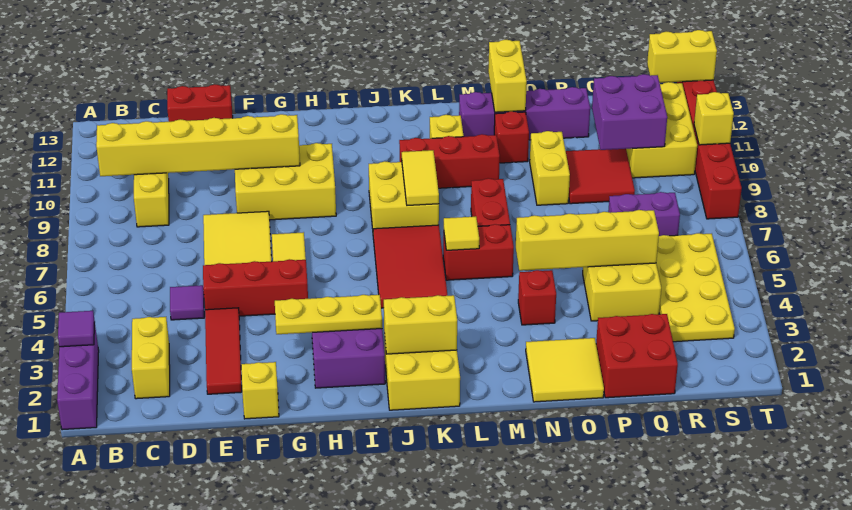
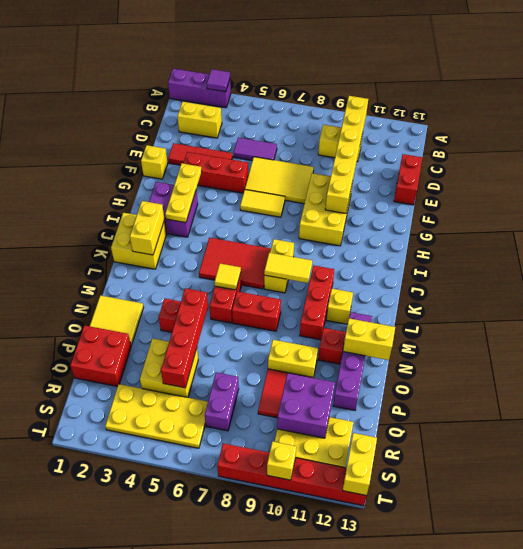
purple tile D5 level 1 -> purple tile D5:D6 level 1
red brick E5:G5 level 1 -> red brick F3:F5 level 1
yellow brick J8:K9 level 1 -> yellow brick J8:K8 level 1
yellow brick N5:Q5 level 2 -> red brick N5:Q5 level 2

